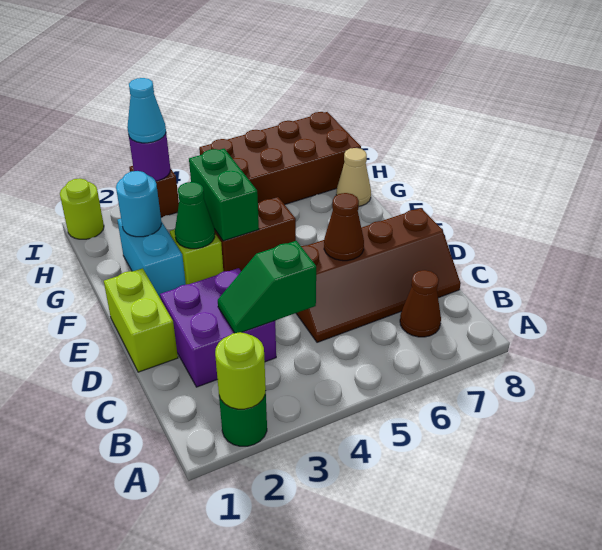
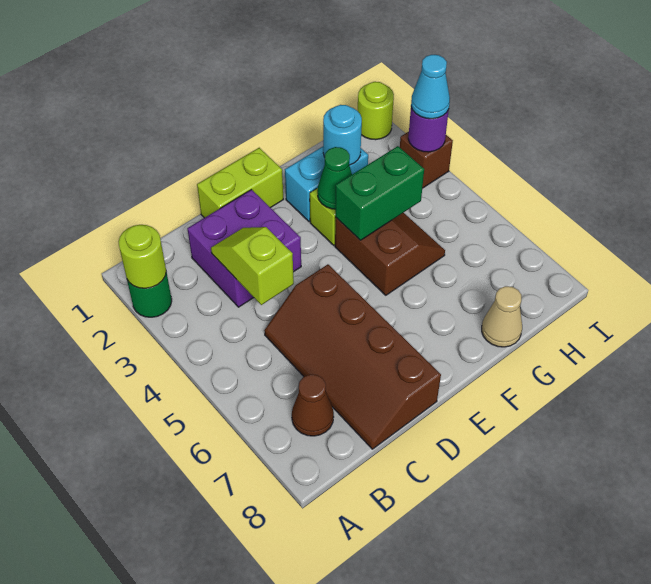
green slope C3:C4 level 2 top 4 -> lime slope C3:C4 level 2 top 4
brown cone D6 level 2 -> none
brown brick H5:I8 level 1 -> none

